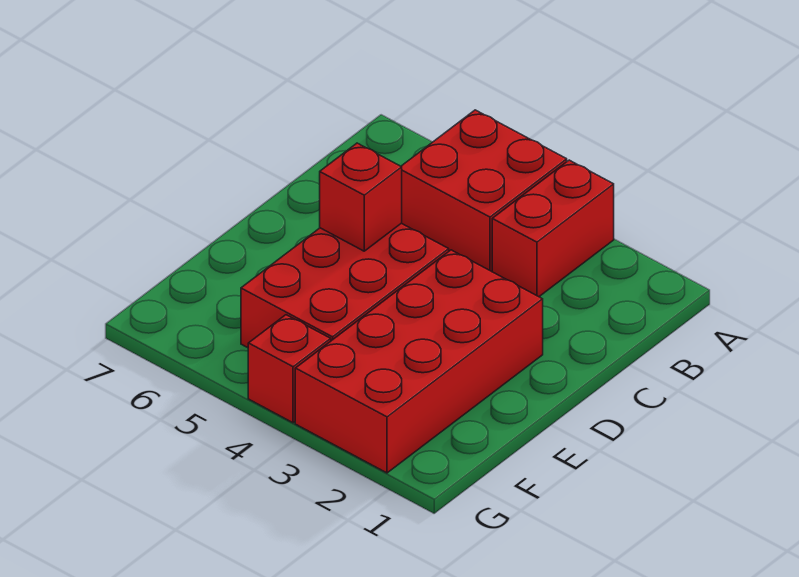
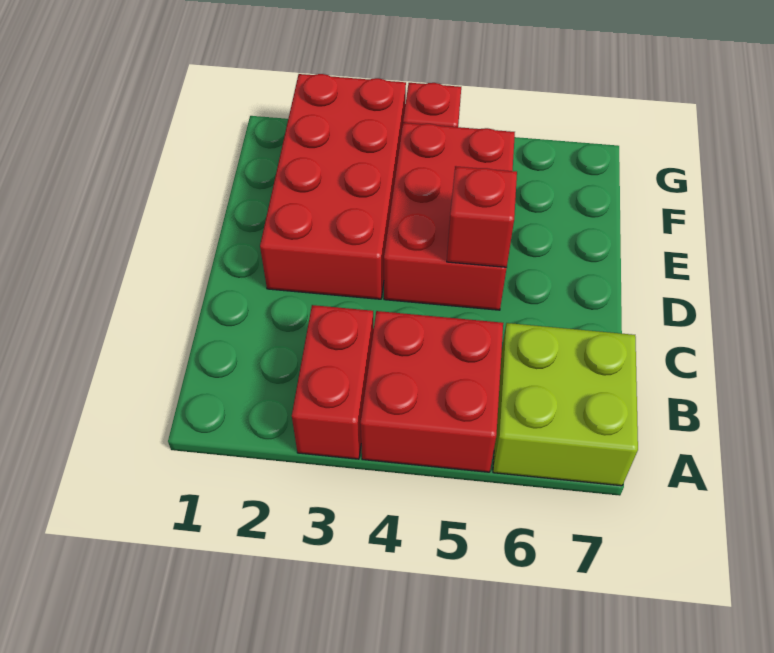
none -> lime brick A6:B7 level 1

